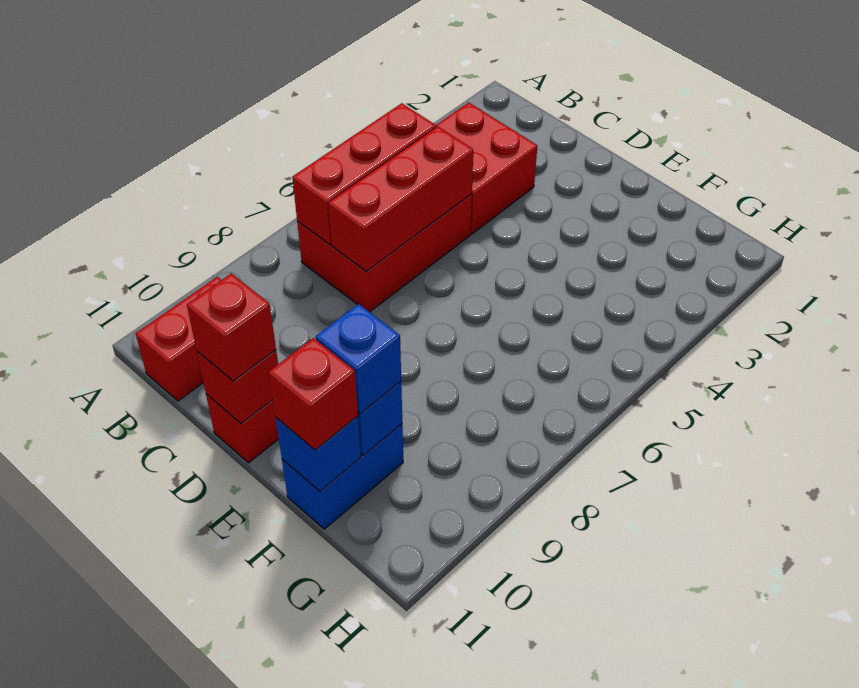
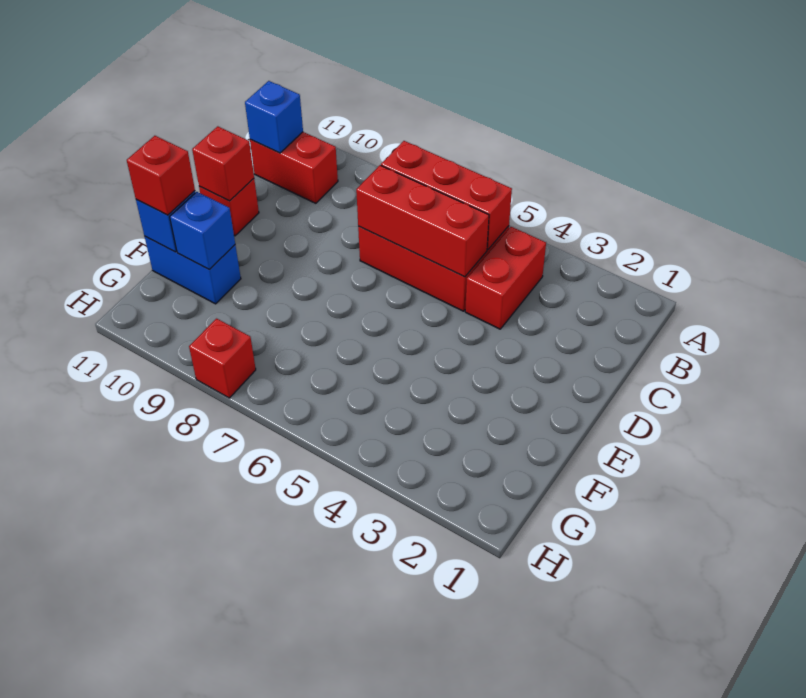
red brick B3:C4 level 1 -> red brick B4:C4 level 1
red brick D11 level 3 -> red brick H8 level 1
blue brick F10 level 3 -> blue brick B11 level 2

